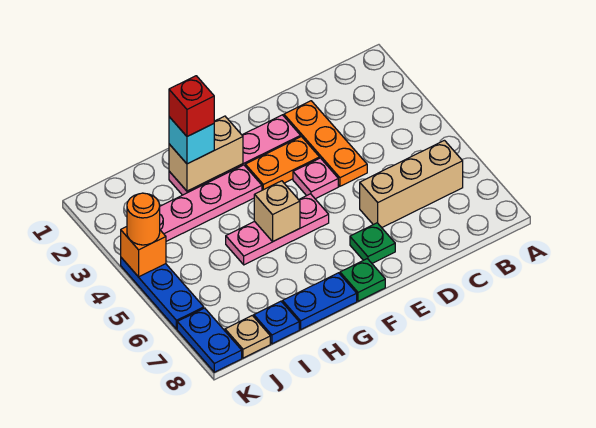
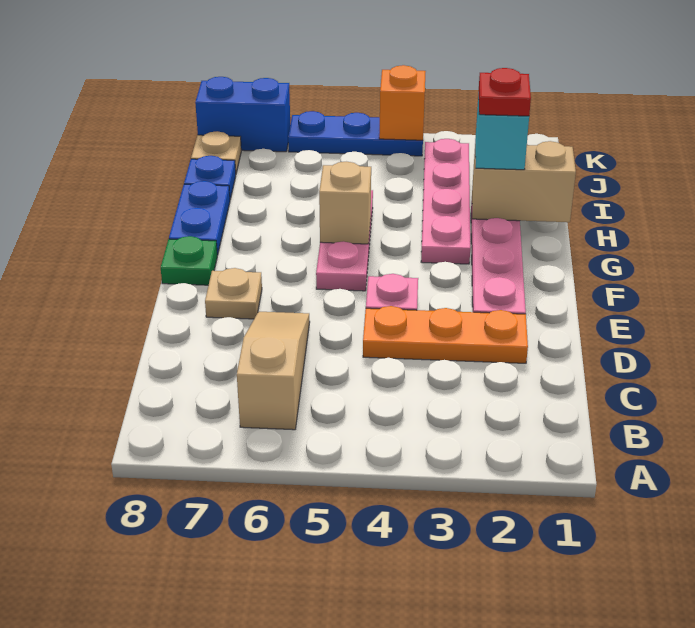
tan brick B6:D6 level 1 -> tan slope B6:D6 level 1 top B
orange plate E3:F3 level 1 -> none
green plate E7 level 1 -> tan plate E7 level 1
tan brick G2:H2 level 2 -> tan brick H1:H2 level 2
red brick H2 level 4 -> red plate H2 level 4
orange round brick K4 level 3 -> none
blue plate K7:K8 level 1 -> blue brick K7:K8 level 1

